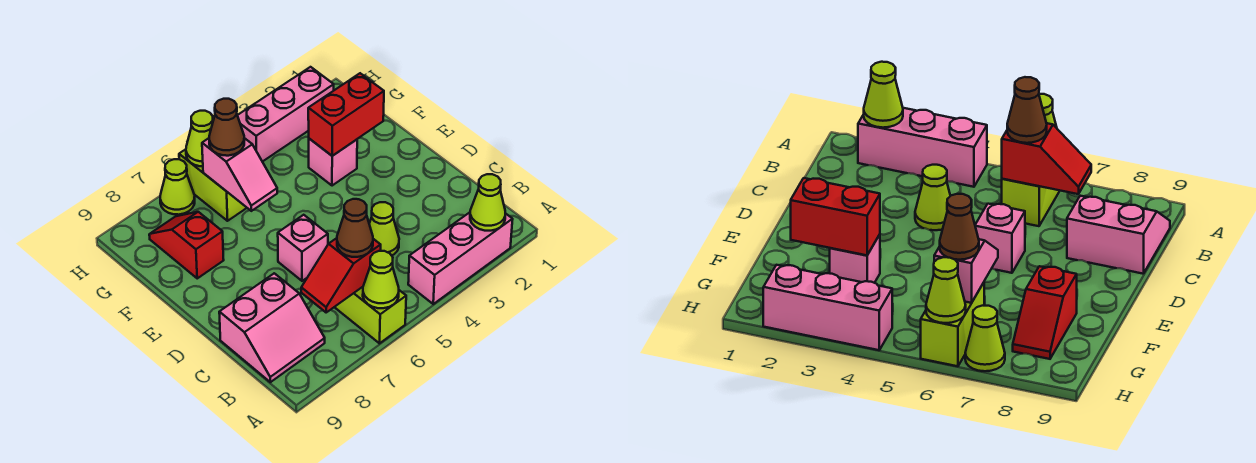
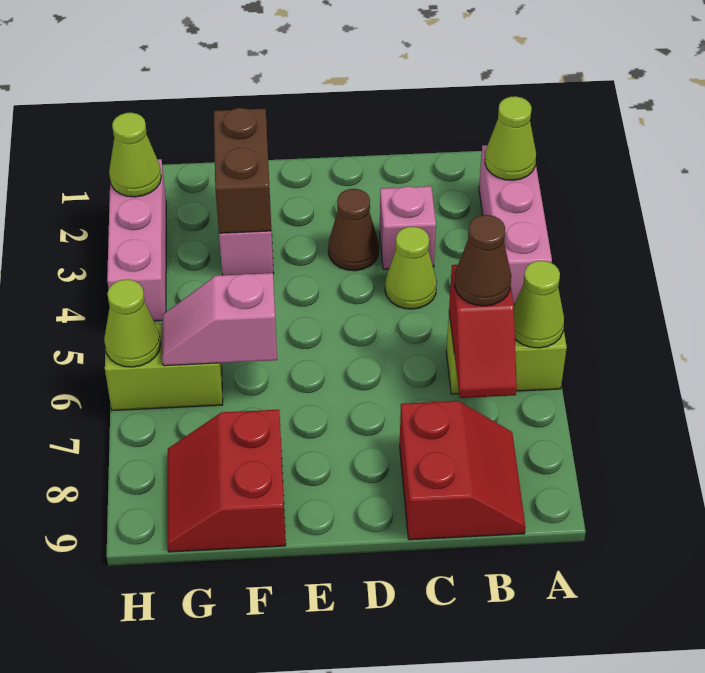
pink slope B8:C9 level 1 top C -> red slope B8:C9 level 1 top C
pink brick D6 level 1 -> pink brick C3 level 1
red brick F2:F3 level 2 -> brown brick F2:F3 level 2
pink slope F6:G6 level 2 top G -> pink slope F6:G6 level 2 top F
red slope F8:G8 level 1 top F -> red slope F8:G9 level 1 top F
brown cone G6 level 3 -> brown cone D3 level 1
lime cone H7 level 1 -> lime cone H2 level 2

